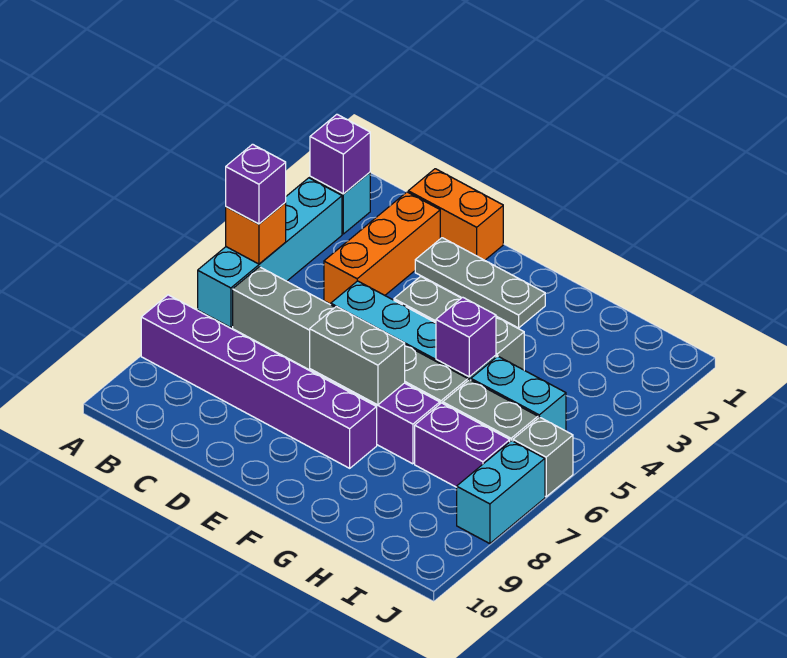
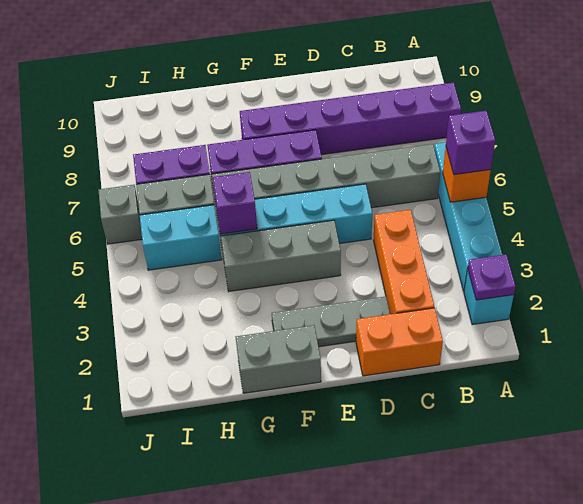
purple brick A2 level 2 -> purple plate A2 level 2
grey brick E7:F7 level 2 -> grey brick F1:G1 level 1
cyan brick J7:J8 level 1 -> none

